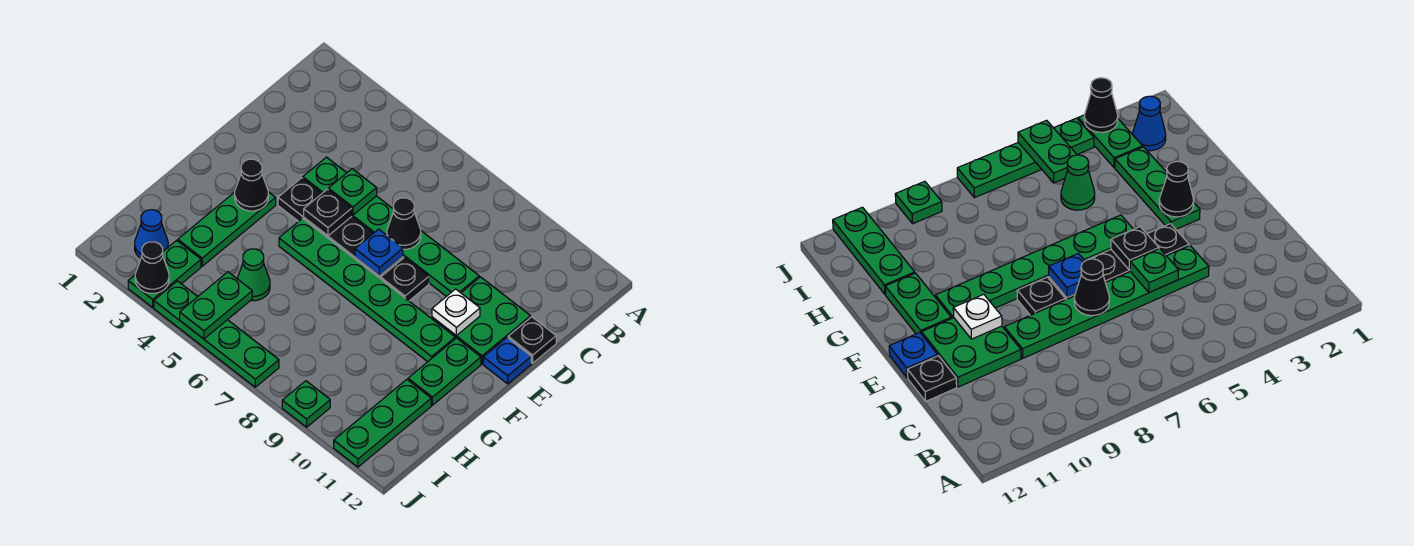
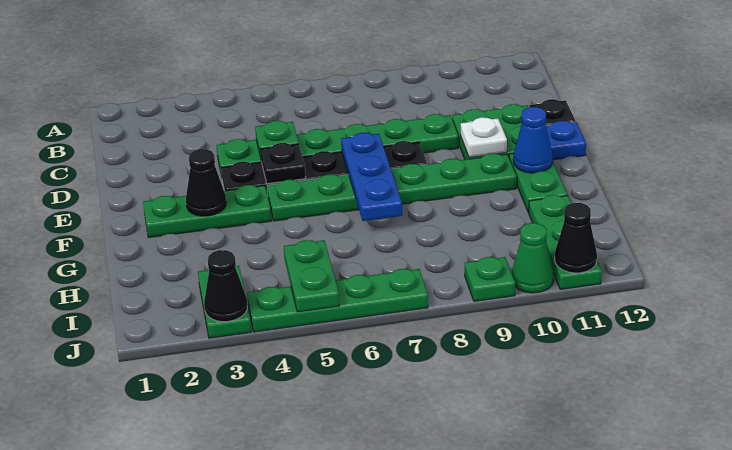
black cone D7 level 2 -> black cone J11 level 2
blue plate E7 level 2 -> blue plate E7:G7 level 2
green plate F3:H3 level 1 -> green plate F2:F4 level 1
green cone H5 level 1 -> green cone J10 level 1
blue cone I2 level 1 -> blue cone F11 level 2

